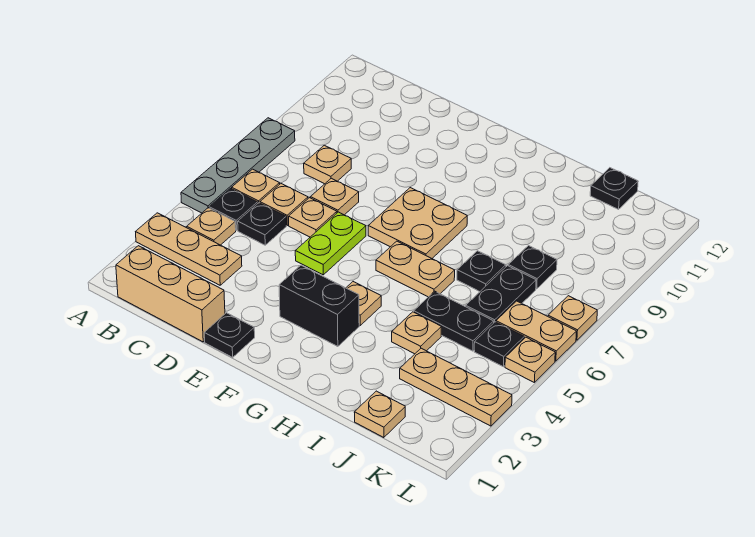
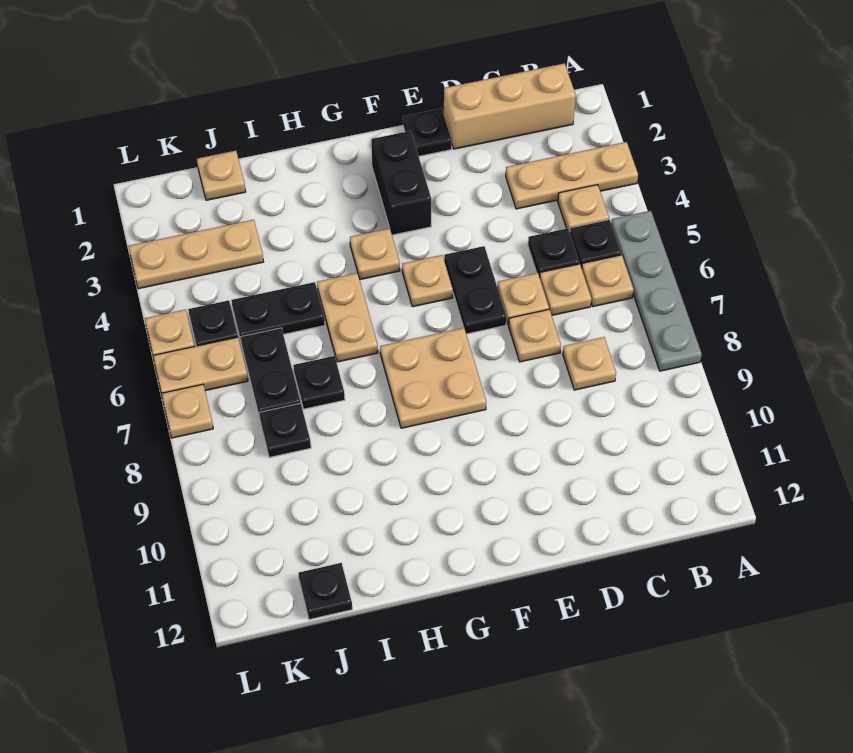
lime plate E5:E6 level 1 -> black plate E5:E6 level 1
black brick F3:G3 level 1 -> black brick F2:F3 level 1
tan plate G6:H6 level 1 -> tan plate H5:H6 level 1
tan plate I4 level 1 -> tan plate F5 level 1

